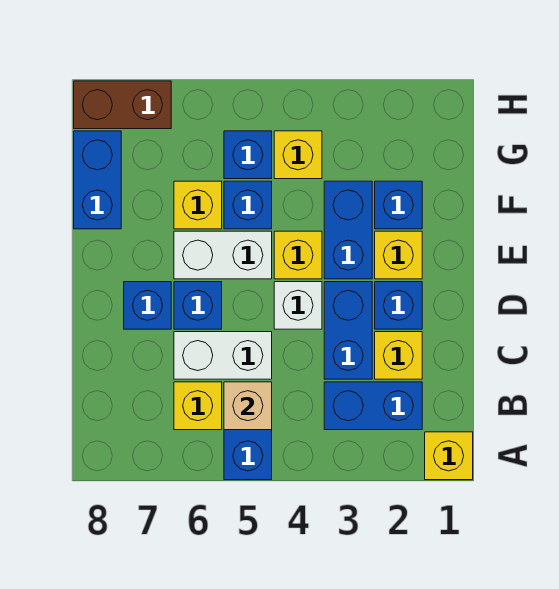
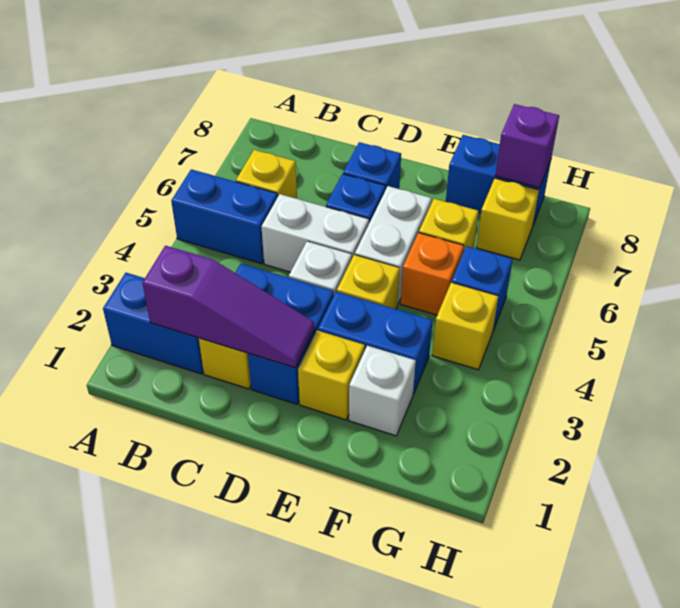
yellow brick A1 level 1 -> yellow brick G7 level 1
blue brick B2:B3 level 1 -> blue brick A2:B2 level 1
none -> purple slope B2:D2 level 2 top B
tan brick B5 level 2 -> none
white brick C5:C6 level 1 -> white brick C5:D5 level 1
blue brick F2 level 1 -> white brick F2 level 1
blue brick F5 level 1 -> orange brick F5 level 1
none -> purple brick G8 level 2
brown brick H7:H8 level 1 -> none

